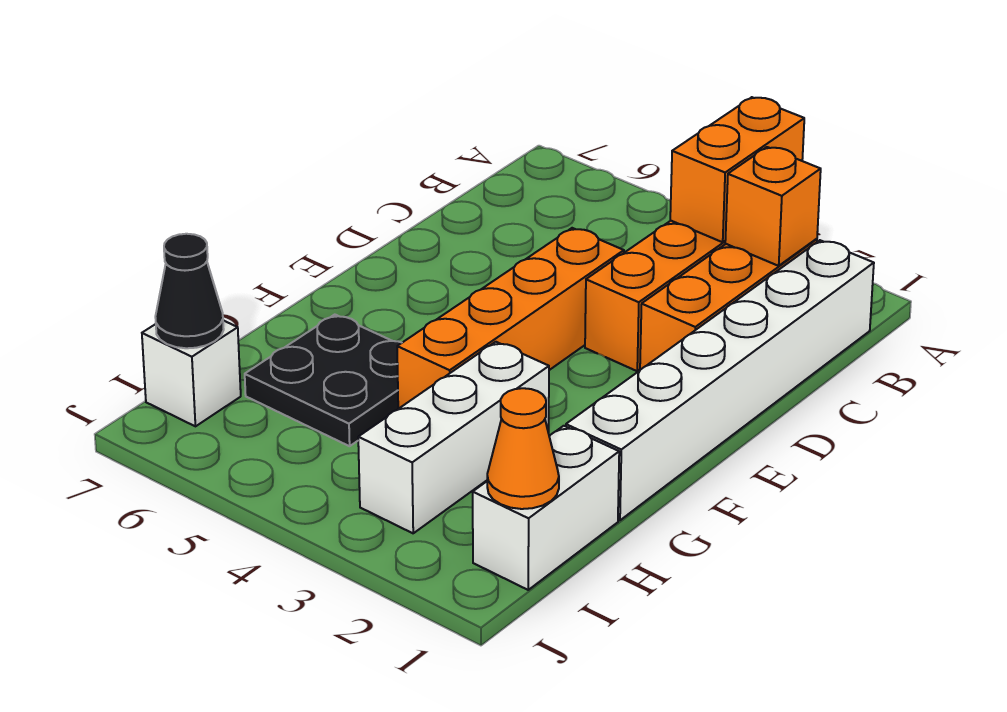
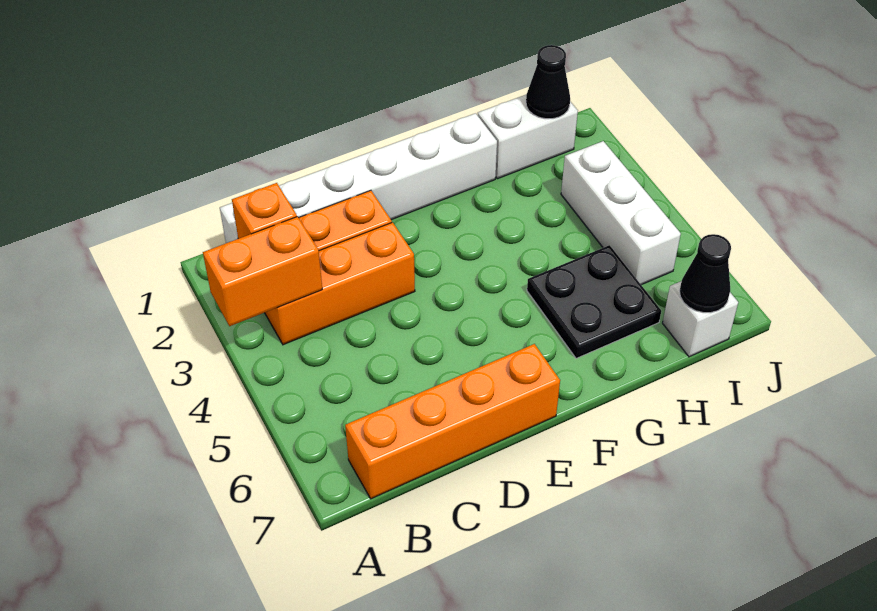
orange brick D4:G4 level 1 -> orange brick B7:E7 level 1
white brick G3:I3 level 1 -> white brick I3:I5 level 1
orange cone I1 level 2 -> black cone I1 level 2

